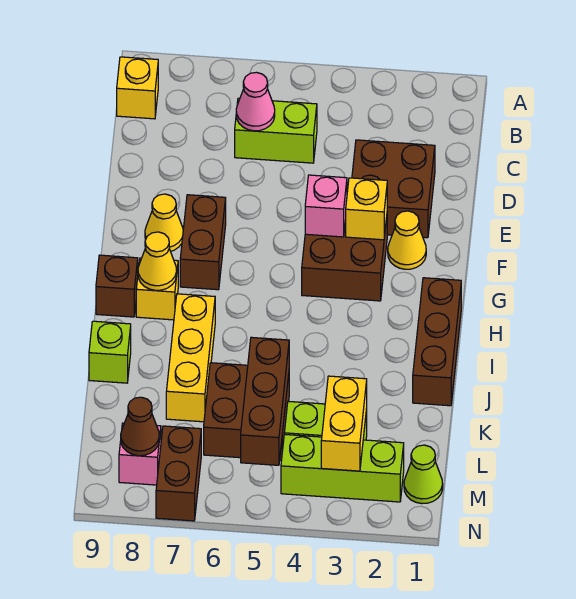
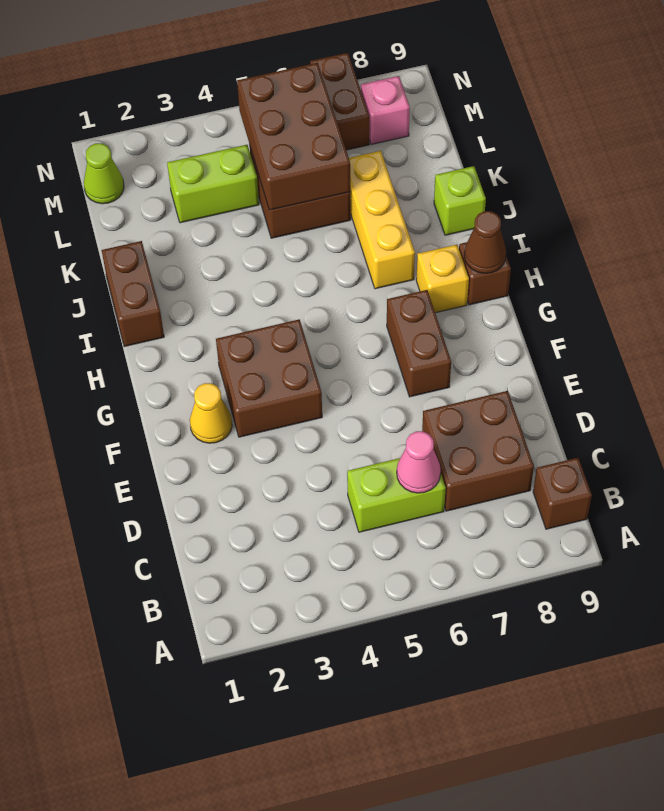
yellow brick B9 level 1 -> brown brick B9 level 1
brown brick D2:E3 level 1 -> brown brick C7:D8 level 1
yellow brick F3 level 2 -> none
pink brick F4 level 2 -> none
yellow cone F8 level 1 -> none
brown brick H1:J1 level 1 -> brown brick I1:J1 level 1
yellow cone H8 level 2 -> none
brown brick K5:M5 level 2 -> brown brick K5:M6 level 2
yellow brick L3:M3 level 2 -> none
lime brick M2:M4 level 1 -> none
brown cone M8 level 2 -> brown cone H9 level 2

